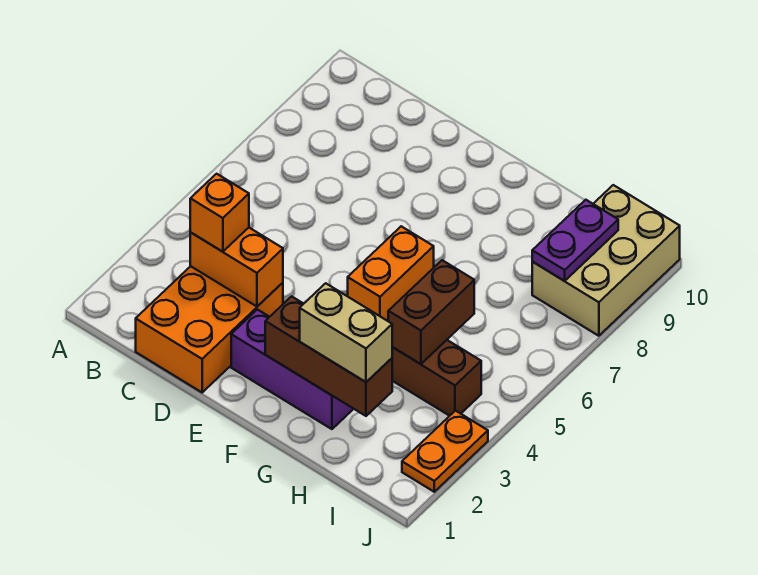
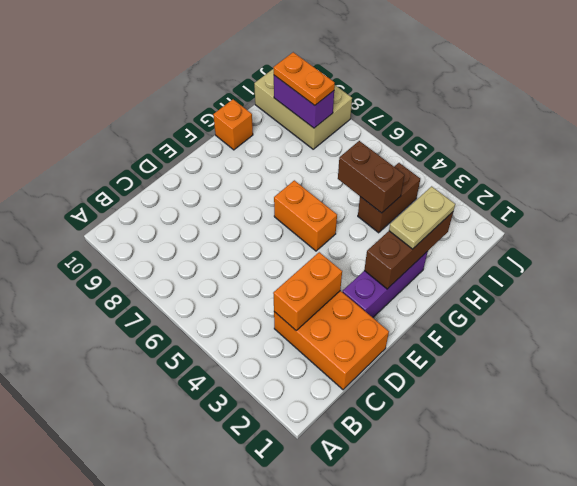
orange brick C3 level 3 -> orange brick G10 level 1
tan brick G2:H2 level 3 -> tan plate G2:H2 level 3
purple plate I8:I9 level 2 -> purple brick I8:I9 level 2
orange plate J2:J3 level 1 -> orange plate I8:I9 level 3

